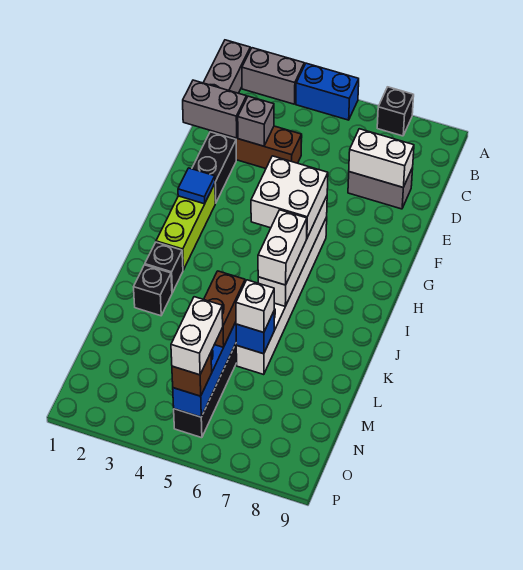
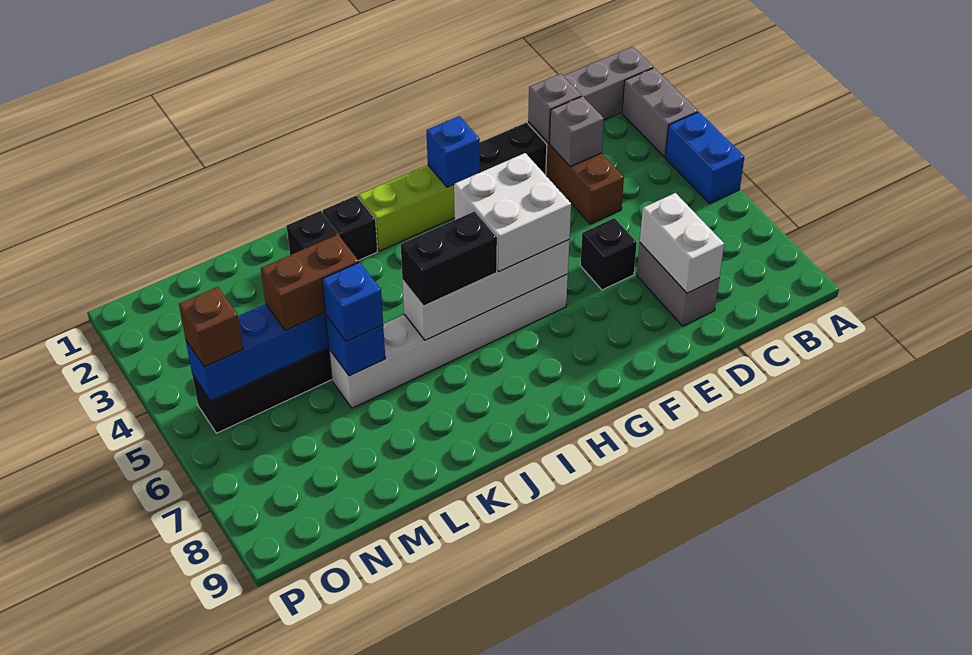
black brick A7 level 1 -> black brick E6 level 1
grey brick D1:D2 level 2 -> grey brick D2 level 2
blue tile G2 level 2 -> blue brick G2 level 2
white brick I6:J6 level 3 -> black brick I6:J6 level 3
white brick L6 level 3 -> blue brick L6 level 3
white brick N5:O5 level 4 -> none

